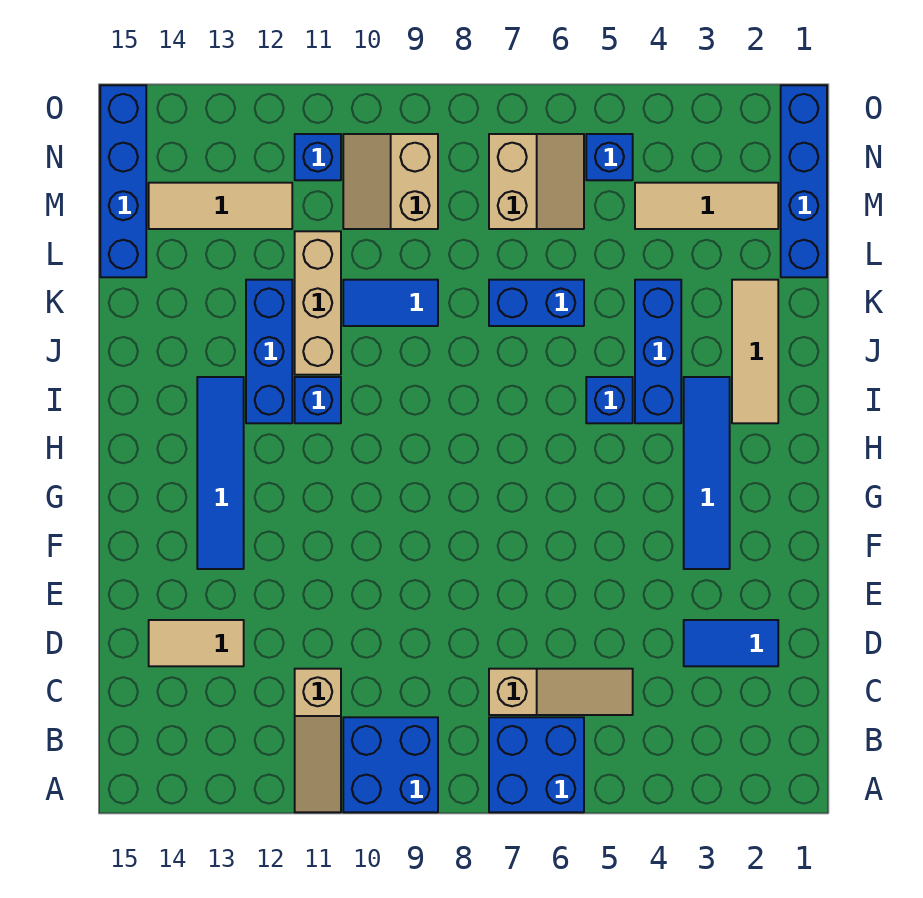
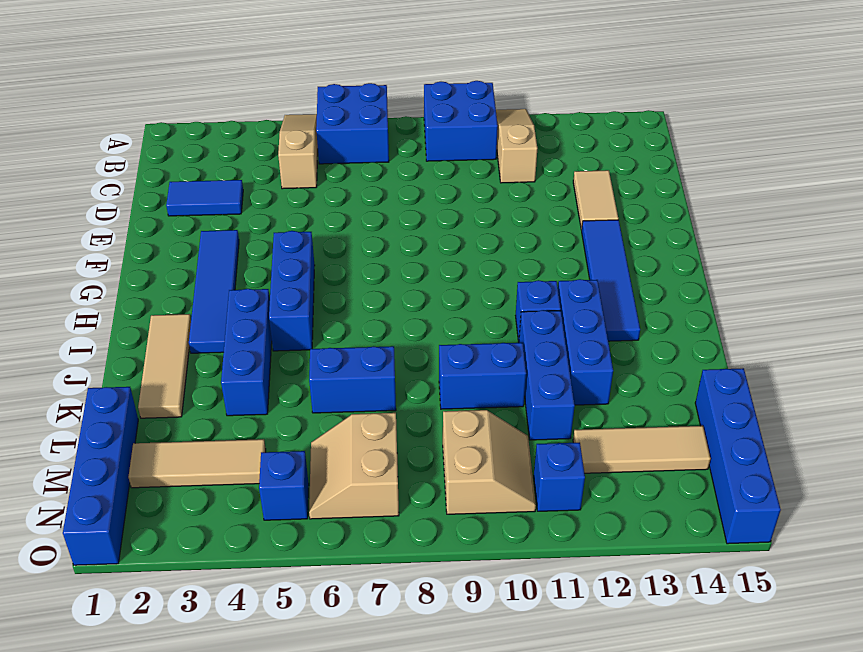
tan slope C5:C7 level 1 top 7 -> tan slope A5:C5 level 1 top C
tan tile D13:D14 level 1 -> tan tile D13:E13 level 1
blue brick I5 level 1 -> blue brick G5:I5 level 1
tan brick J11:L11 level 1 -> blue brick J11:L11 level 1
blue tile K9:K10 level 1 -> blue brick K9:K10 level 1

